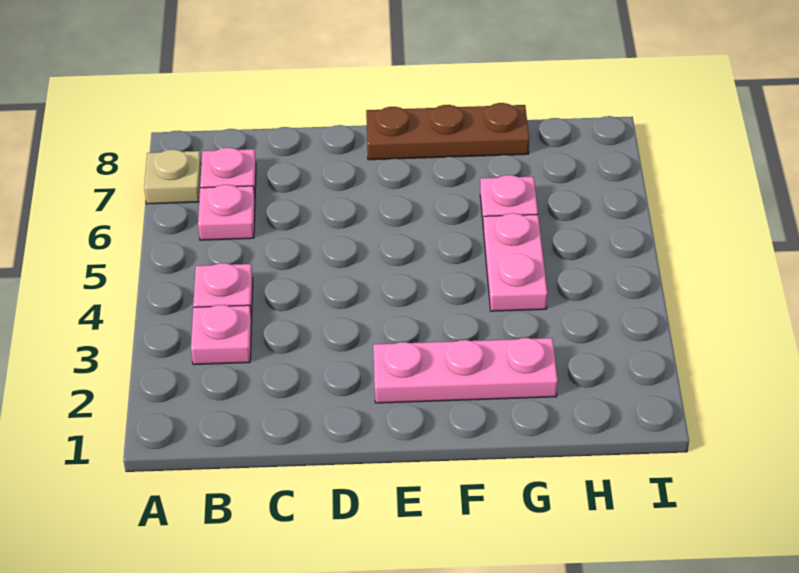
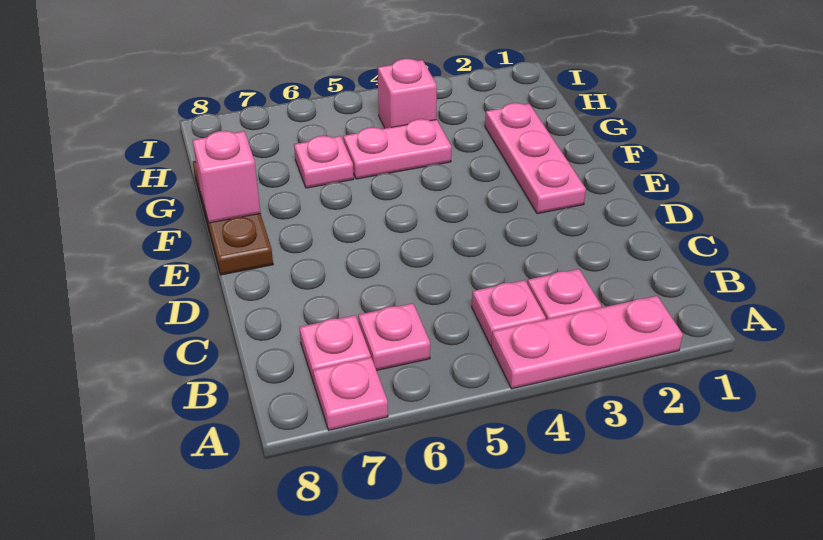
none -> pink plate A2:A4 level 1
tan plate A7 level 1 -> pink plate A7 level 1
none -> pink brick F8 level 2
none -> pink brick H4 level 1

